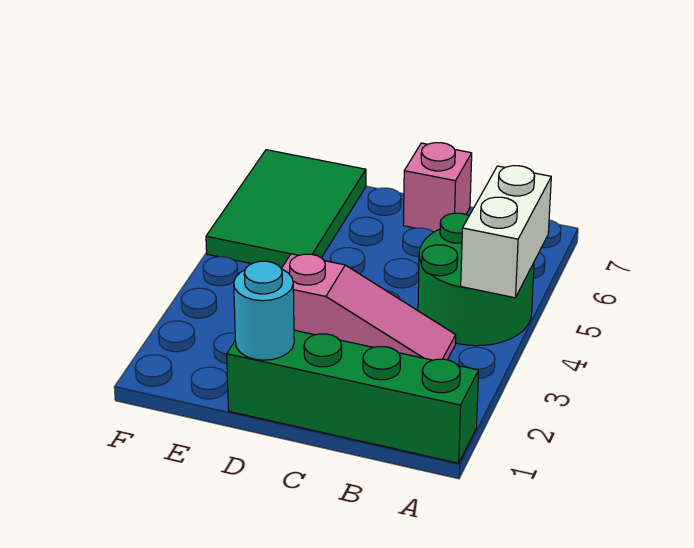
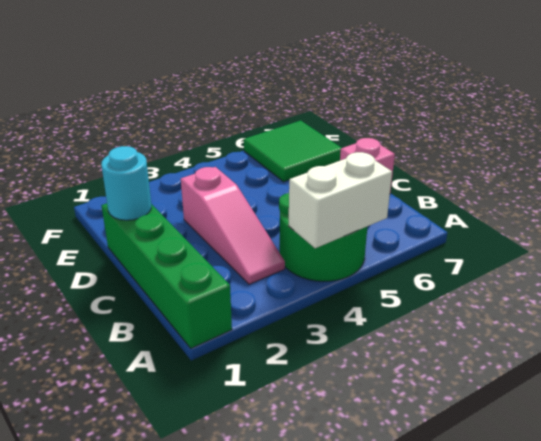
green tile E5:F7 level 1 -> green tile E6:F7 level 1

